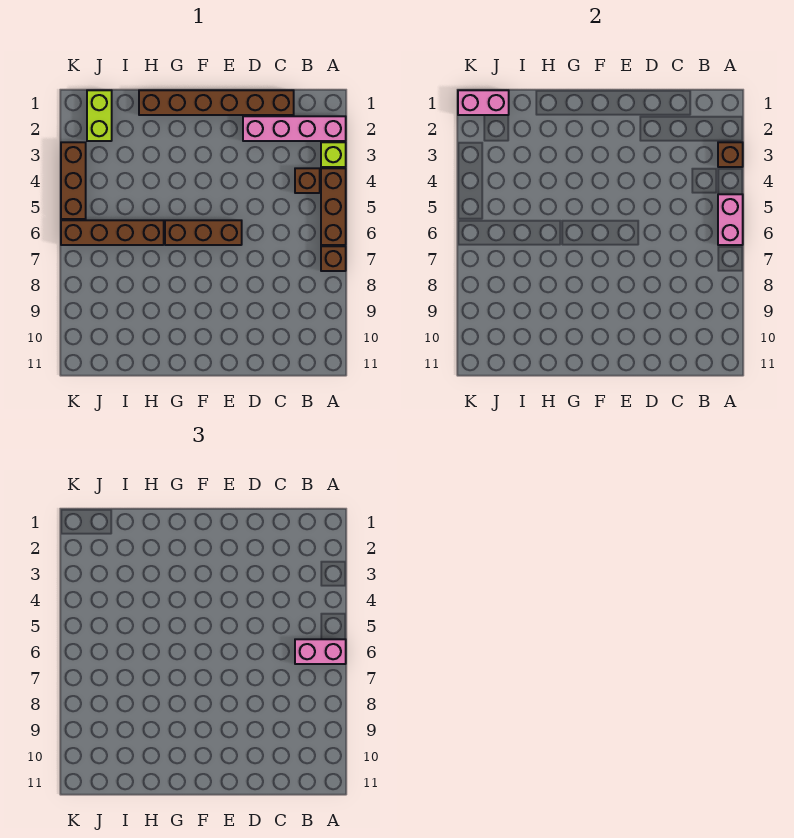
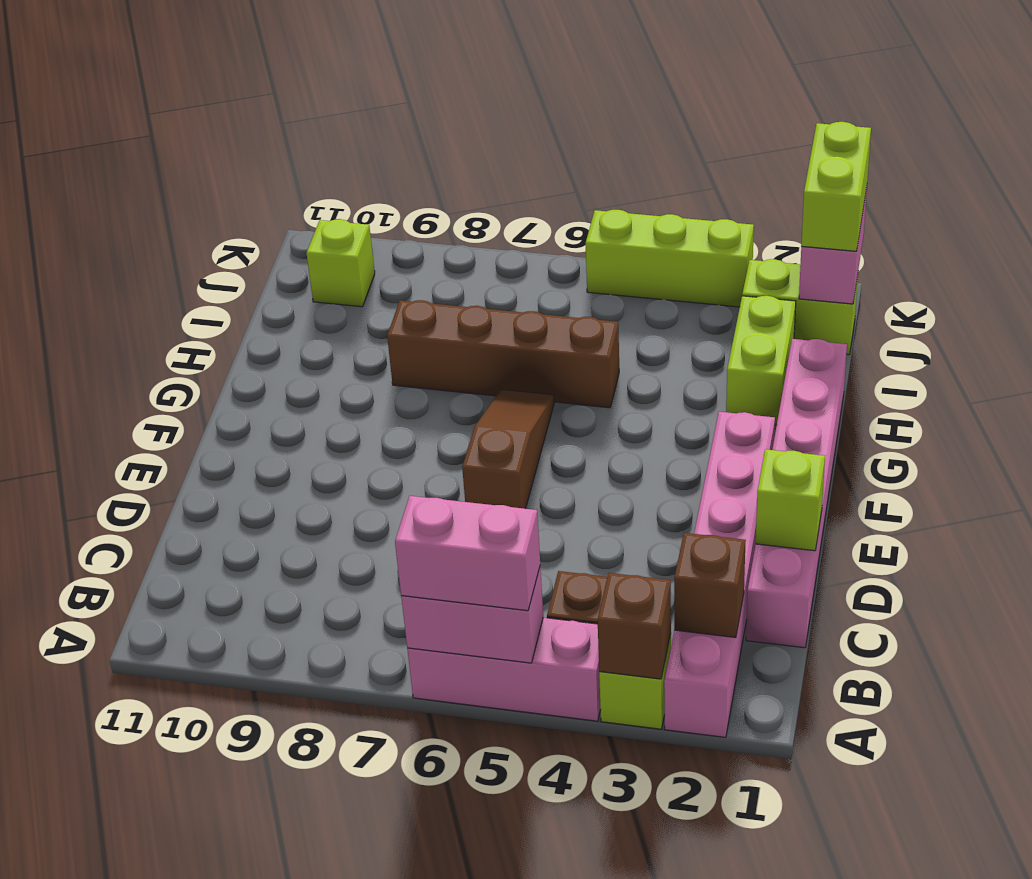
pink brick A2:D2 level 1 -> pink brick A2:F2 level 1
brown brick A4:A6 level 1 -> pink brick A4:A6 level 1
pink brick A6:B6 level 3 -> pink brick A5:A6 level 3
brown brick A7 level 1 -> brown brick B2 level 2
brown brick C1:H1 level 1 -> pink brick C1:H1 level 1
none -> lime brick D1 level 2
brown brick E6:G6 level 1 -> brown slope E6:G6 level 1 top E
none -> lime brick H2:I2 level 1
brown brick H6:K6 level 1 -> brown brick H5:H8 level 1
none -> lime brick J1:K1 level 3
none -> lime brick J10 level 1
brown brick K3:K5 level 1 -> lime brick K3:K5 level 1

